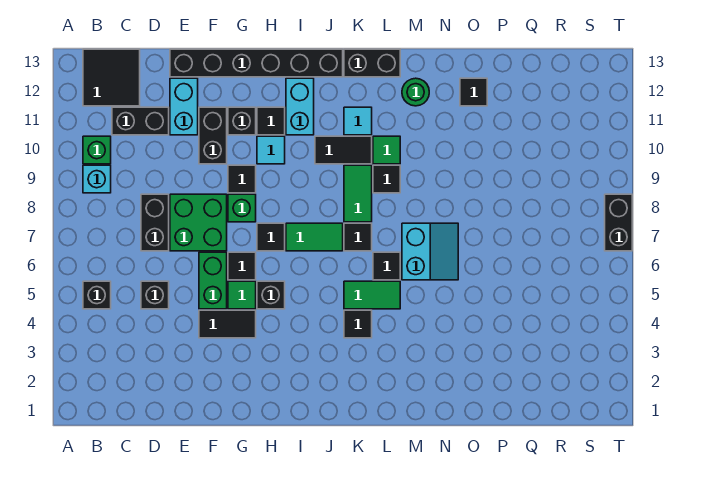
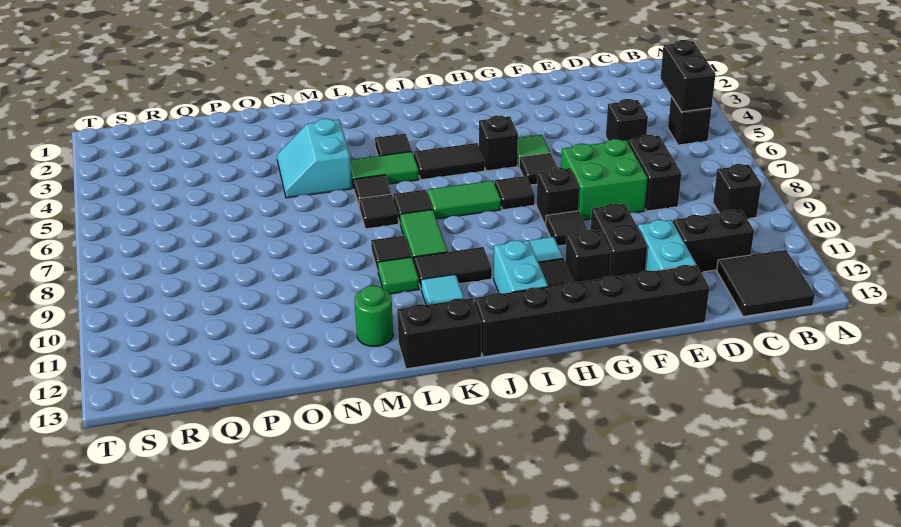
cyan brick B9 level 1 -> black brick B9 level 1
green brick B10 level 1 -> none
black tile F4:G4 level 1 -> black tile I5:J5 level 1
green brick F5:F6 level 1 -> none
green brick G8 level 1 -> black brick G8 level 1
cyan slope M6:N7 level 1 top M -> cyan slope M4:N5 level 1 top M
black tile O12 level 1 -> black tile L7 level 1
black brick T7:T8 level 1 -> black brick B4:B5 level 2

